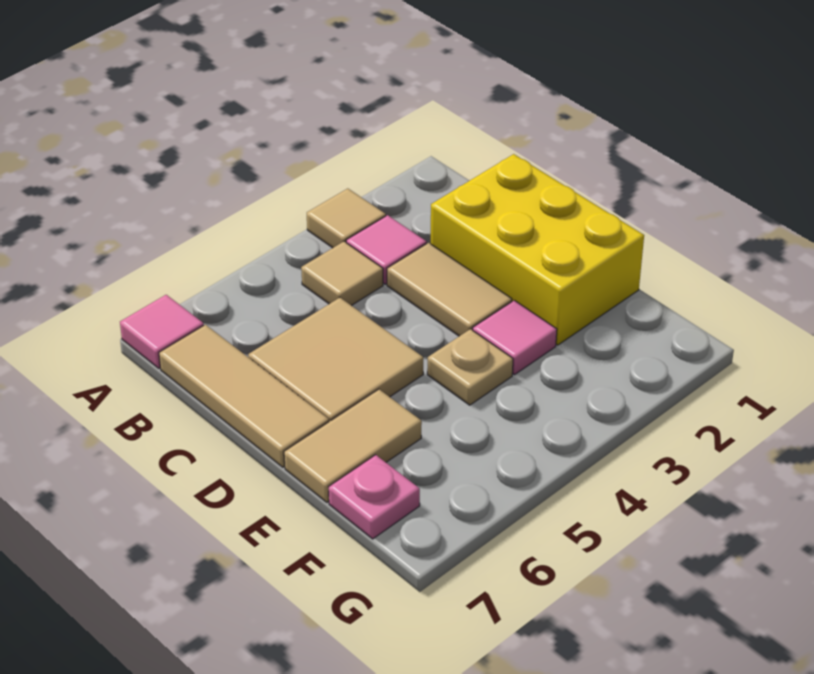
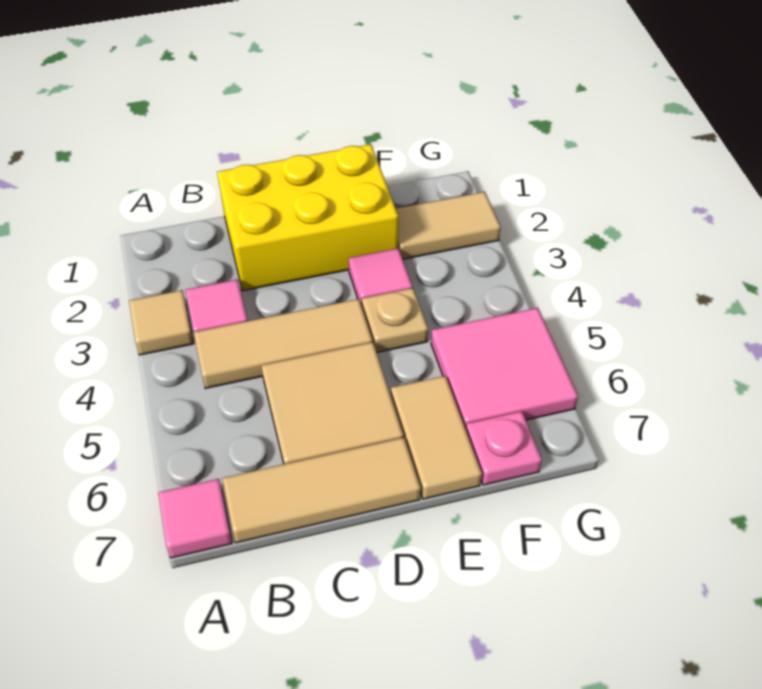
tan tile B4 level 1 -> tan tile B4:D4 level 1
tan tile C3:D3 level 1 -> tan tile F2:G2 level 1
none -> pink tile F5:G6 level 1

